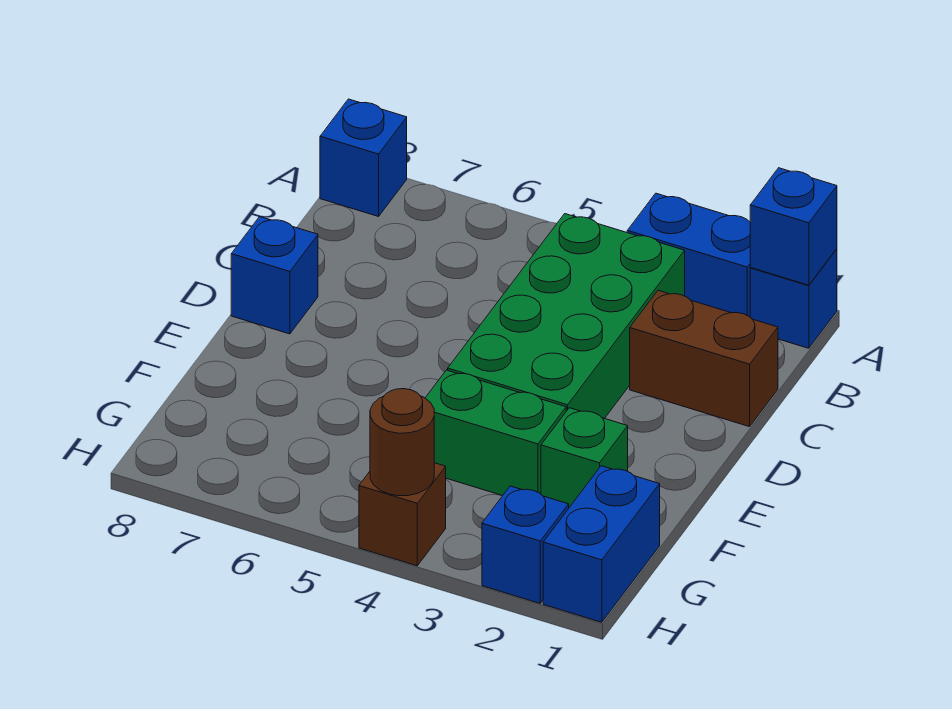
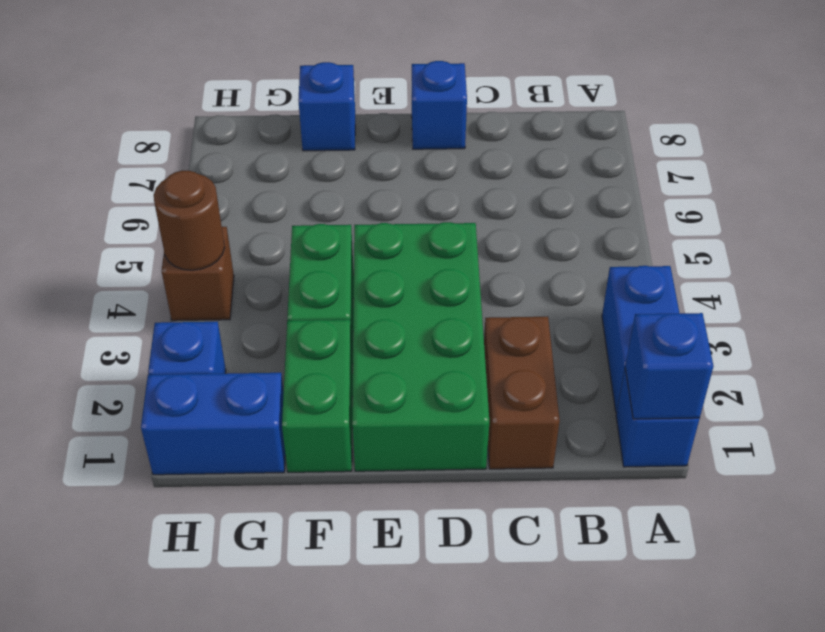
blue brick A8 level 1 -> blue brick F8 level 1
green brick B3:E4 level 1 -> green brick D1:E4 level 1
green brick F2 level 1 -> green brick F1:F2 level 1

